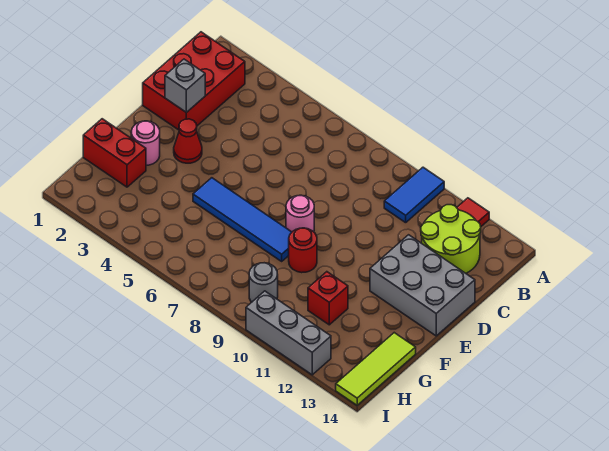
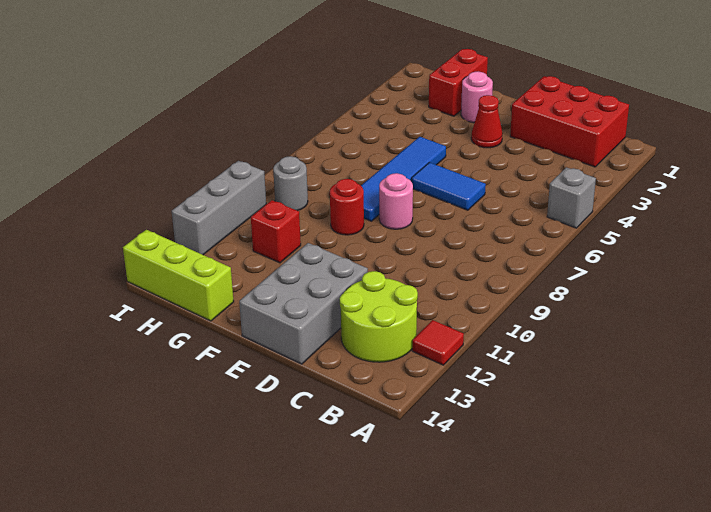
blue tile A10:B10 level 1 -> blue tile D6:E6 level 1
grey brick D2 level 2 -> grey brick A5 level 1
lime tile G14:I14 level 1 -> lime brick G14:I14 level 1

